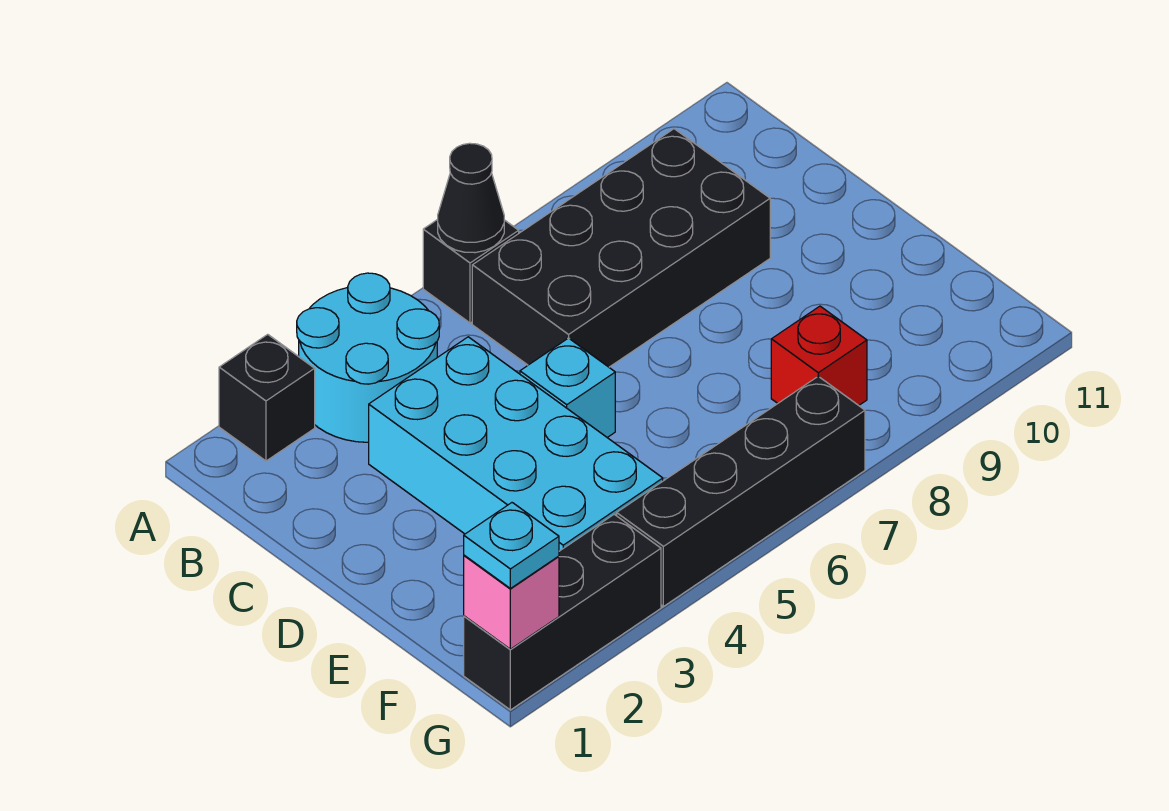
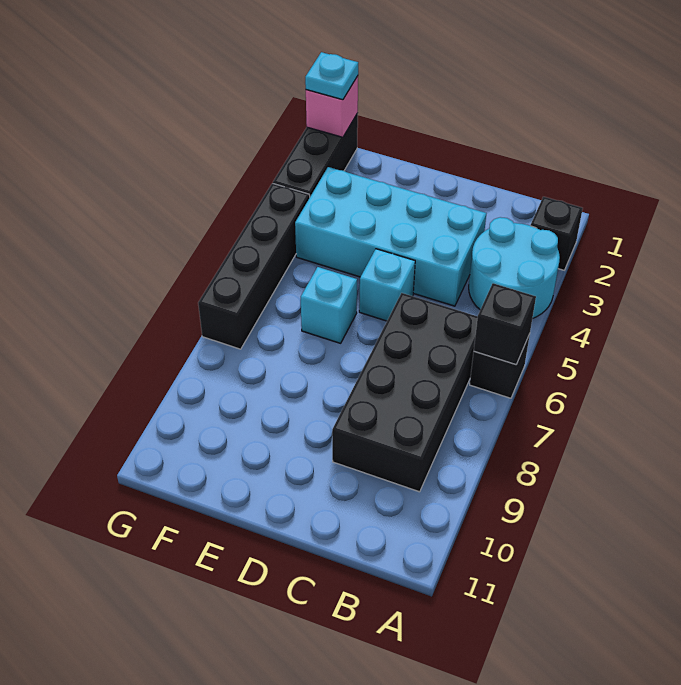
black cone A6 level 2 -> black brick A6 level 2
none -> cyan brick E6 level 1
red brick F8 level 1 -> none

